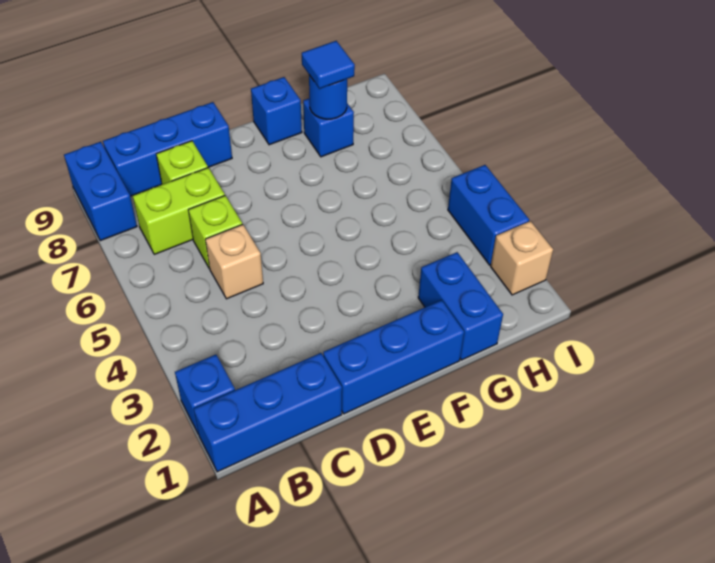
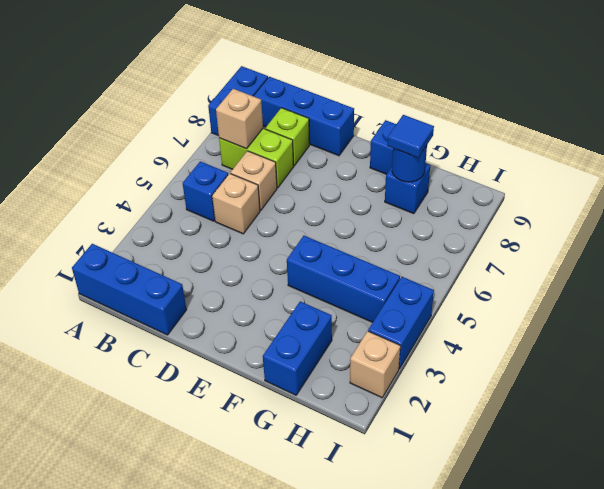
blue brick A2 level 1 -> blue brick B5 level 1
none -> tan brick B7 level 2
lime brick C6 level 1 -> tan brick C6 level 1
blue brick D1:F1 level 1 -> blue brick F4:H4 level 1

